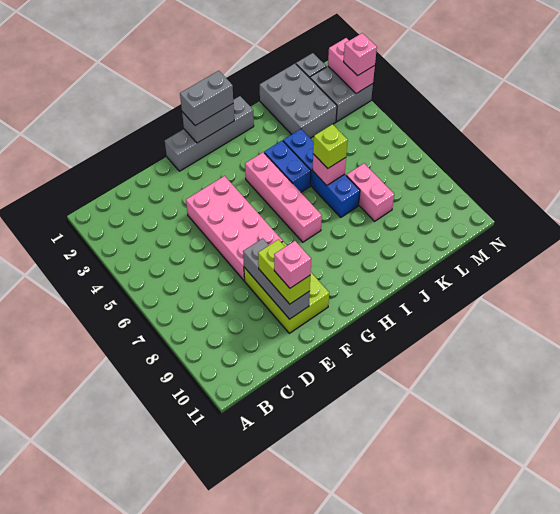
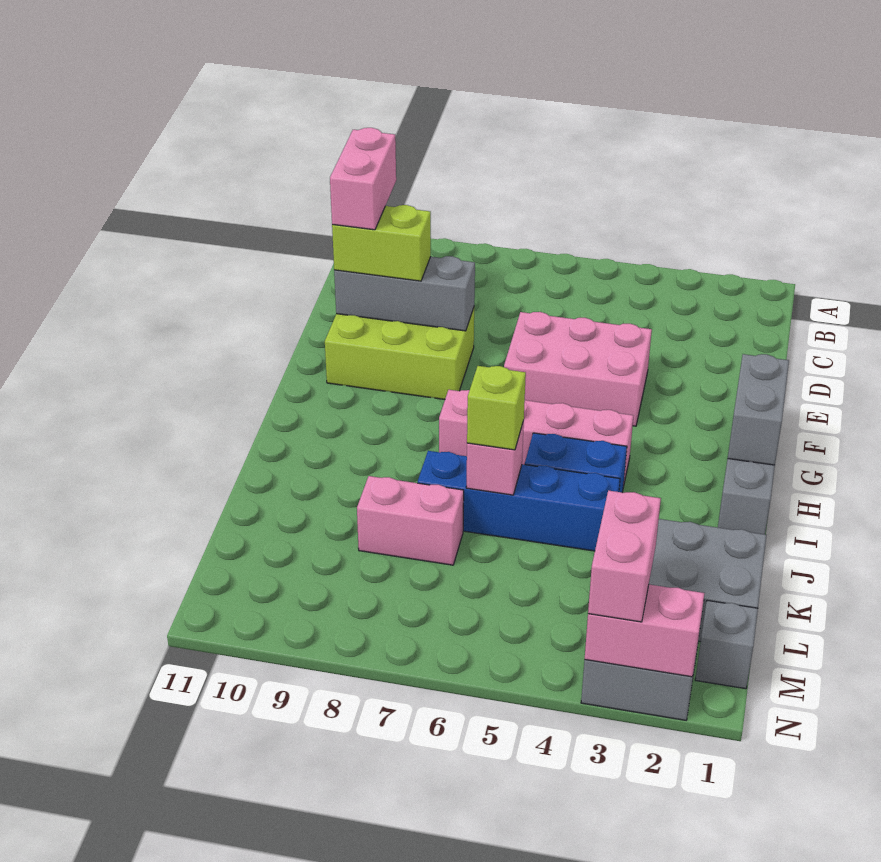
pink brick E4:F7 level 1 -> pink brick E4:F6 level 1
pink brick E10 level 4 -> pink brick D10:E10 level 4
grey brick G1:H1 level 3 -> none
pink brick N3 level 3 -> pink brick M3:N3 level 3

